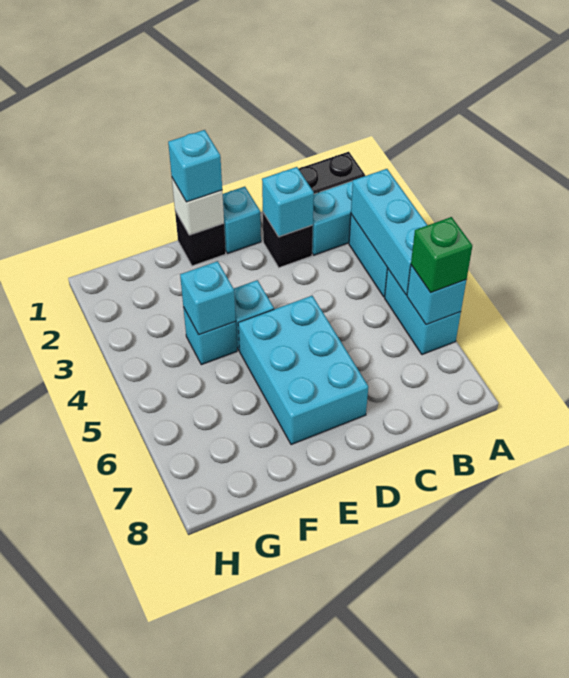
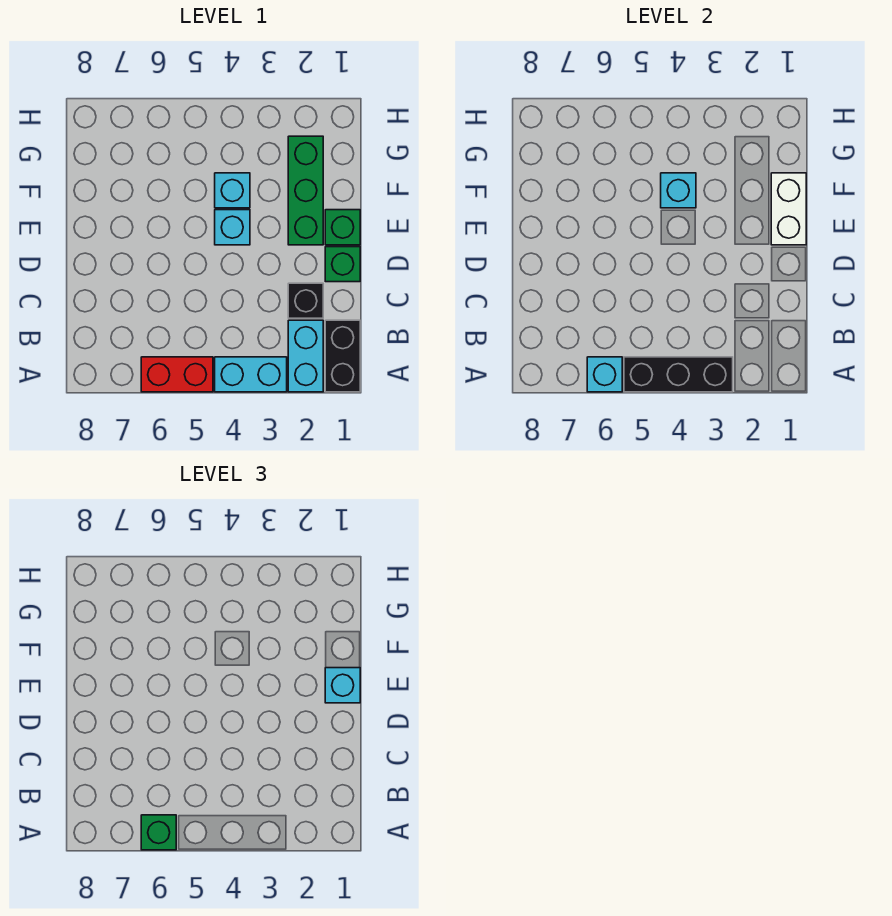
cyan brick A3:A5 level 2 -> black brick A3:A5 level 2
cyan brick A5:A6 level 1 -> red brick A5:A6 level 1
cyan brick C2 level 2 -> none
cyan brick D1 level 1 -> green brick D1 level 1
cyan brick D5:E7 level 1 -> none
black brick E1 level 1 -> green brick E1 level 1
white brick E1 level 2 -> white brick E1:F1 level 2
none -> green brick E2:G2 level 1

